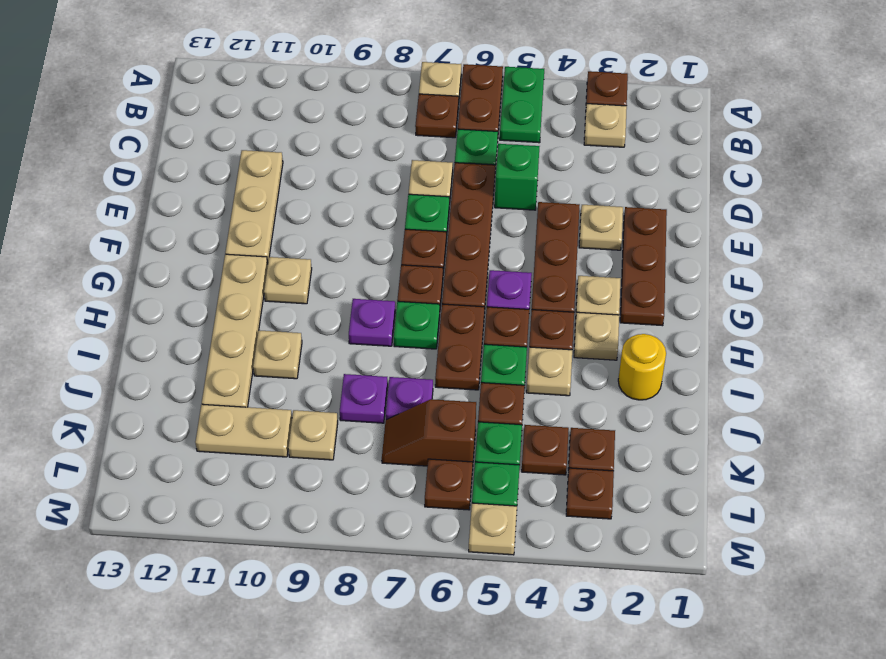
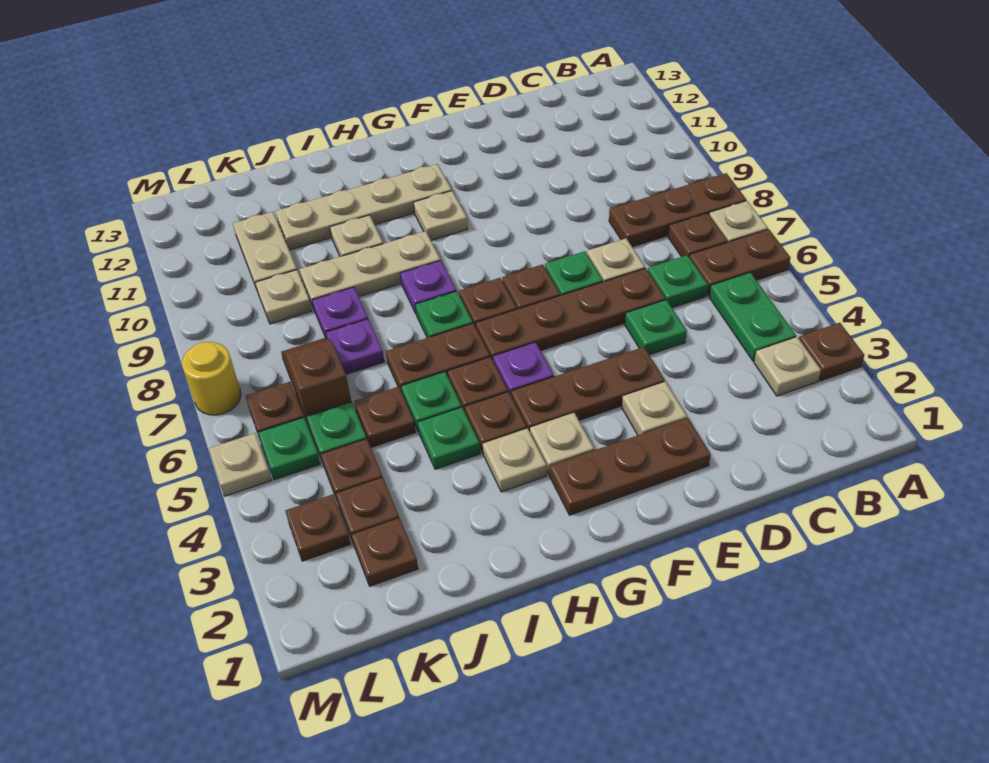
green plate A5:B5 level 1 -> green plate B4:B5 level 1
none -> brown plate A8:C8 level 1
green brick D5 level 1 -> green plate D5 level 1
tan plate D11:F11 level 1 -> tan plate H9:J9 level 1
yellow round brick I2 level 1 -> yellow round brick M7 level 1
tan plate I4 level 1 -> green plate I4 level 1
none -> brown plate K2 level 1

